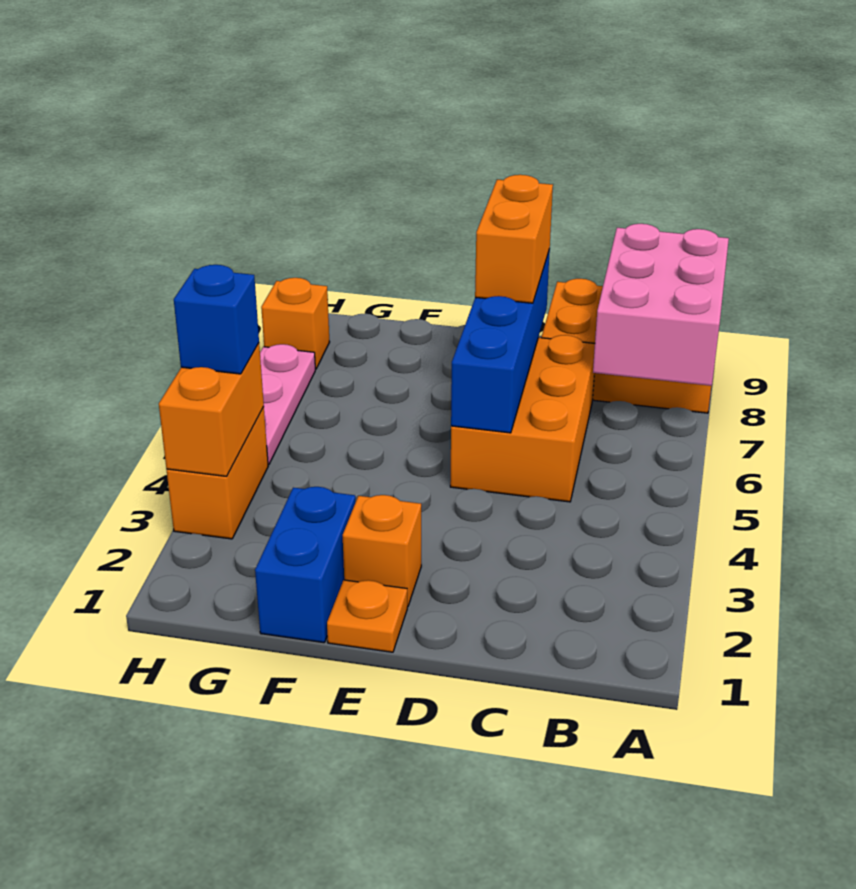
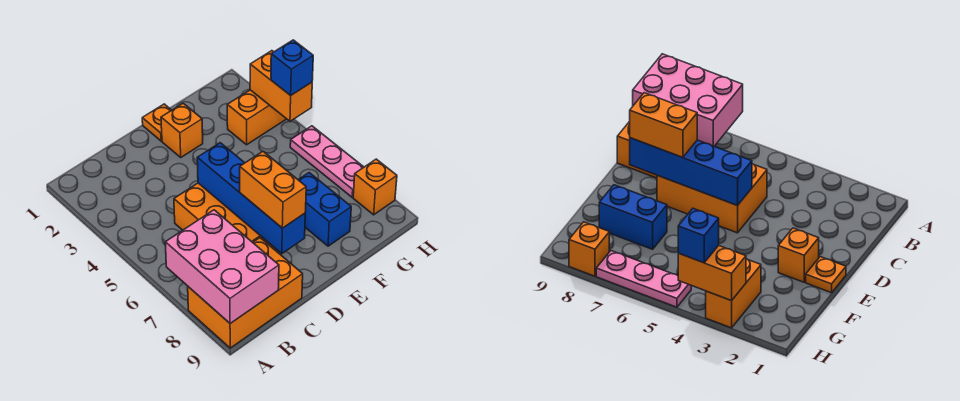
blue brick F1:F2 level 1 -> blue brick F7:F8 level 1
orange brick H3:H4 level 1 -> orange brick G3:H3 level 1

